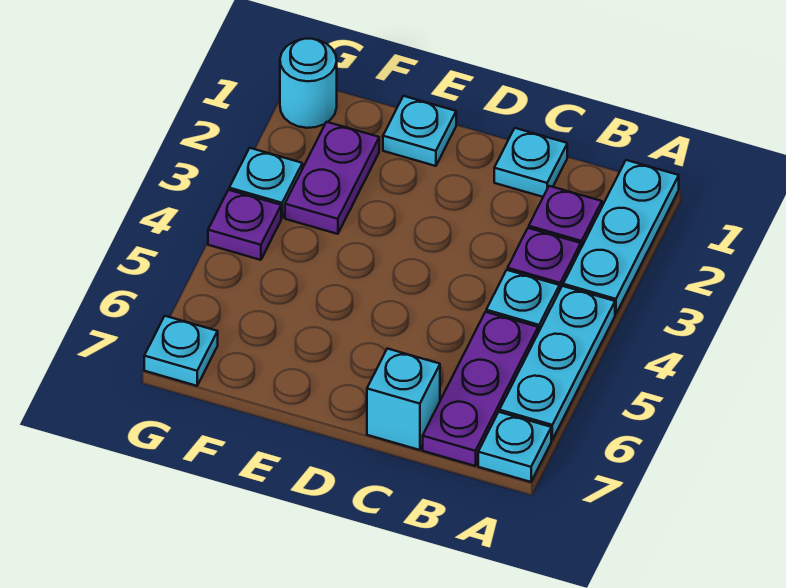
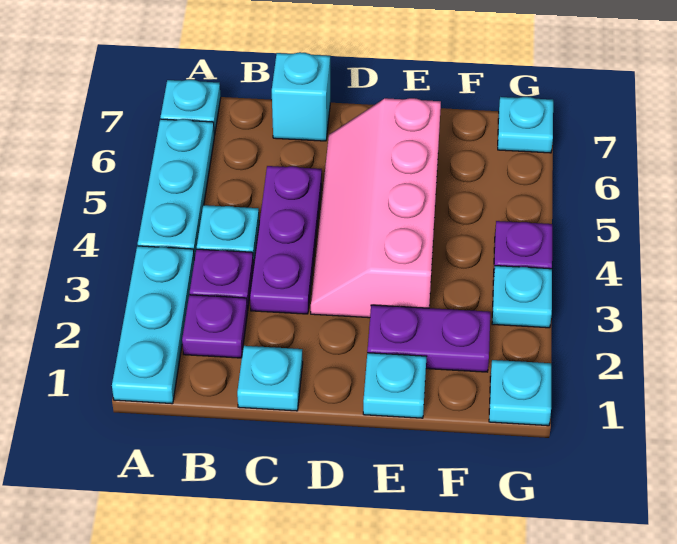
purple plate B5:B7 level 1 -> purple plate C3:C5 level 1
none -> pink slope D3:E6 level 1 top E
purple plate F2:F3 level 1 -> purple plate E2:F2 level 1
cyan round brick G1 level 1 -> cyan plate G1 level 1

